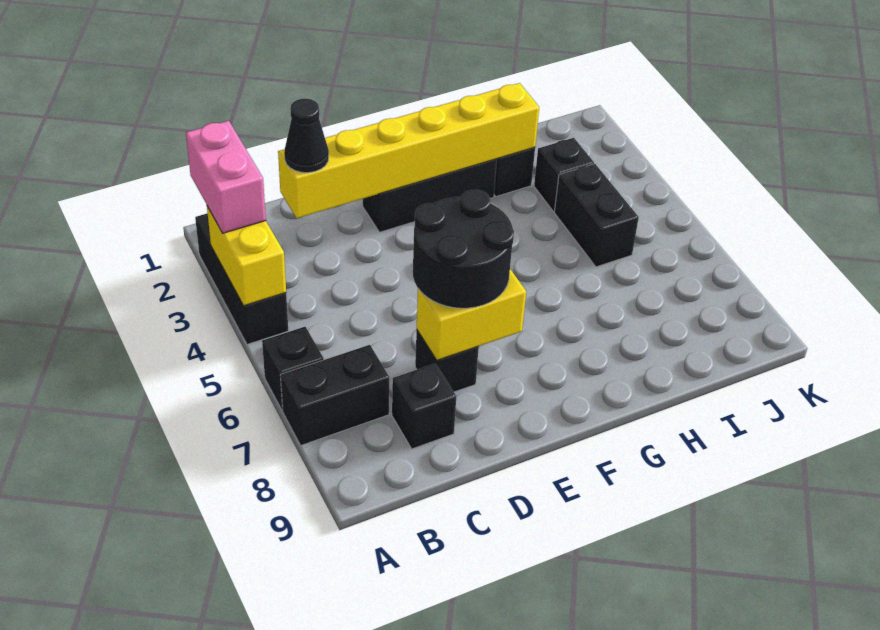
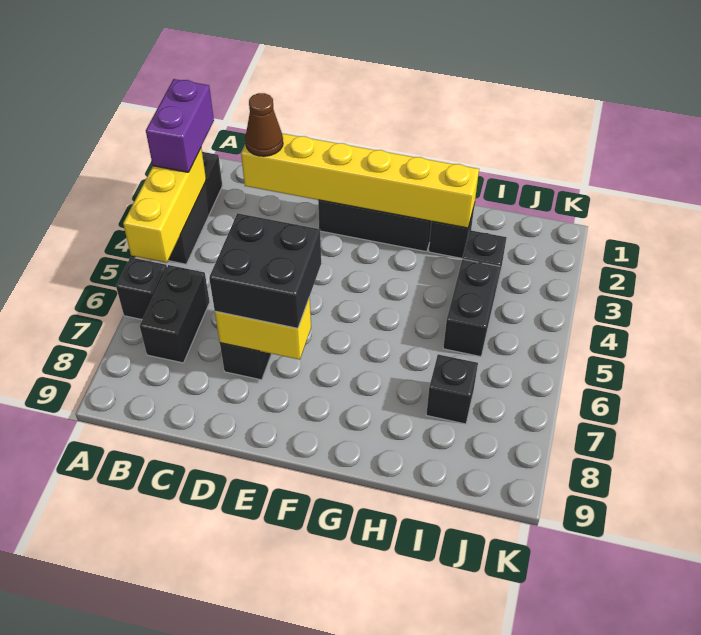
pink brick A2:A3 level 3 -> purple brick A2:A3 level 3
yellow brick A3:A4 level 2 -> yellow brick A3:A5 level 2
black brick A7:B7 level 1 -> black brick B6:B7 level 1
black cone C2 level 3 -> brown cone C2 level 3
black brick C8 level 1 -> black brick I7 level 1
black round brick D6:E7 level 3 -> black brick D6:E7 level 3

